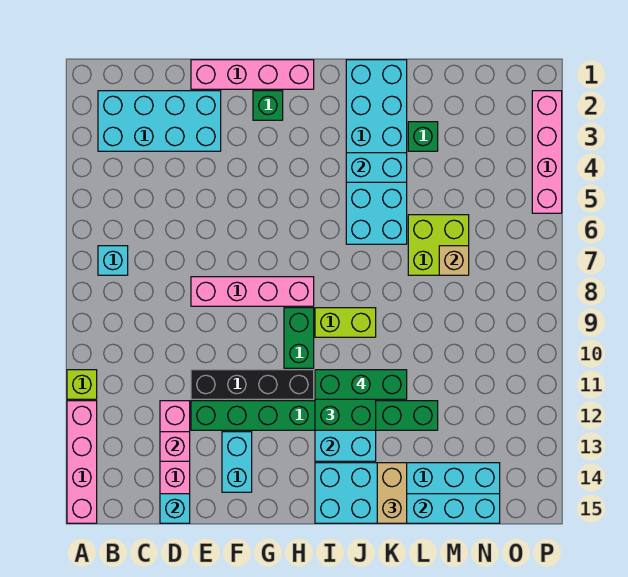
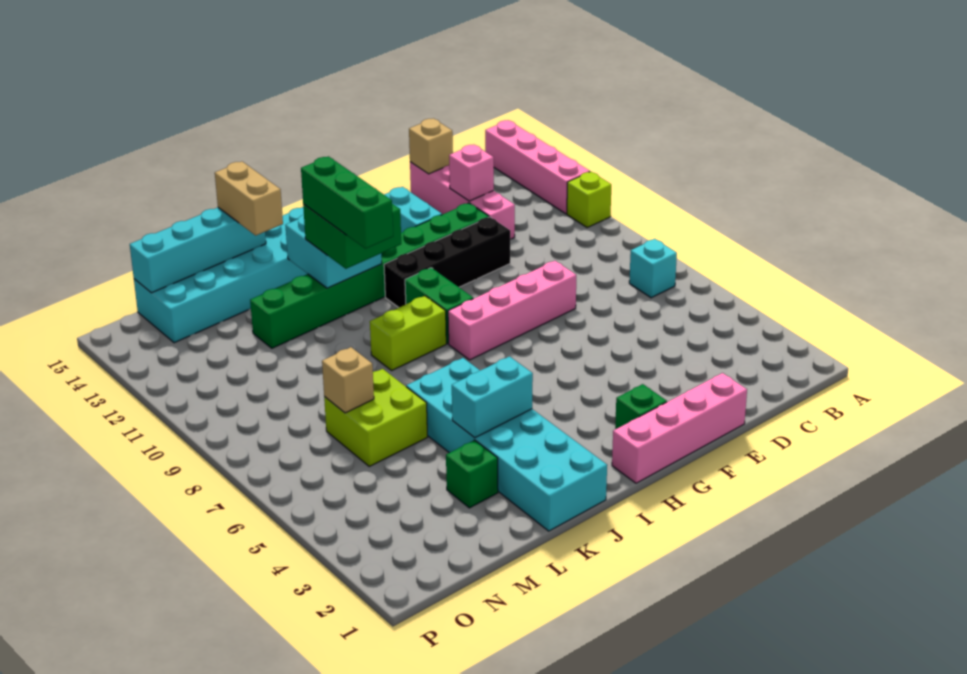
cyan brick B2:E3 level 1 -> none
cyan brick D15 level 2 -> tan brick D15 level 2
green brick I11:K11 level 4 -> green brick J10:J12 level 4
pink brick P2:P5 level 1 -> none

